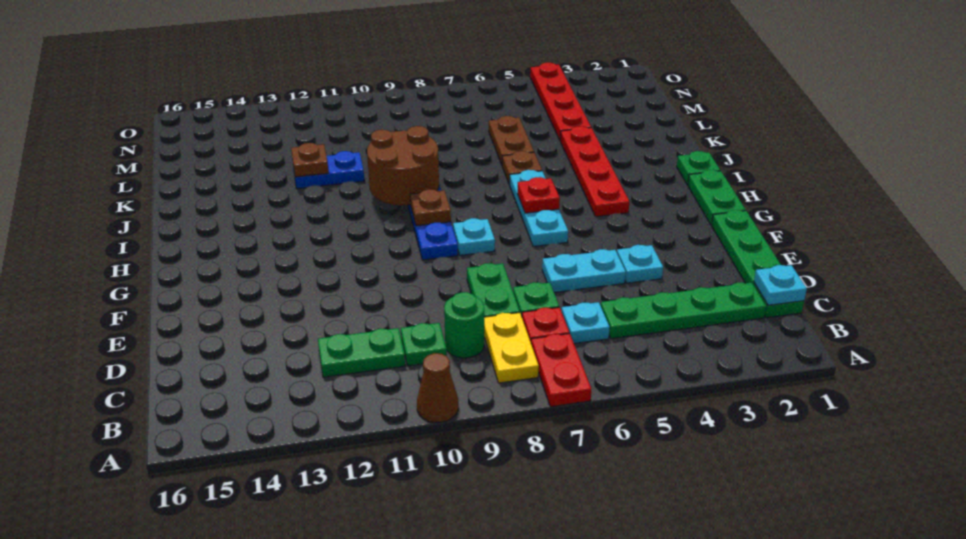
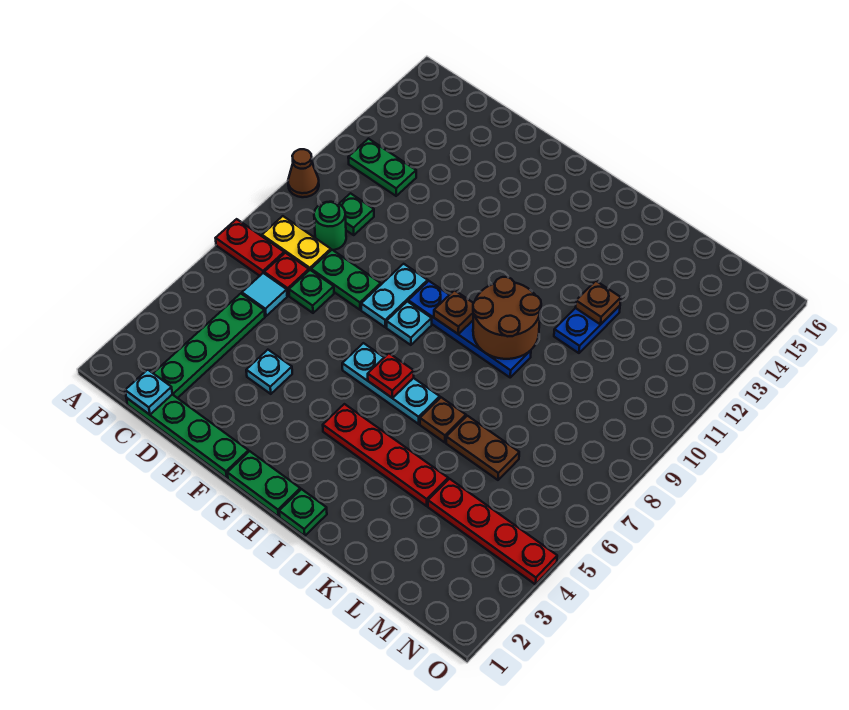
cyan plate C6 level 1 -> cyan tile C6 level 1
green plate C11:C12 level 1 -> green plate B12:C12 level 1
cyan plate E5:E6 level 1 -> cyan plate F8:F9 level 1

